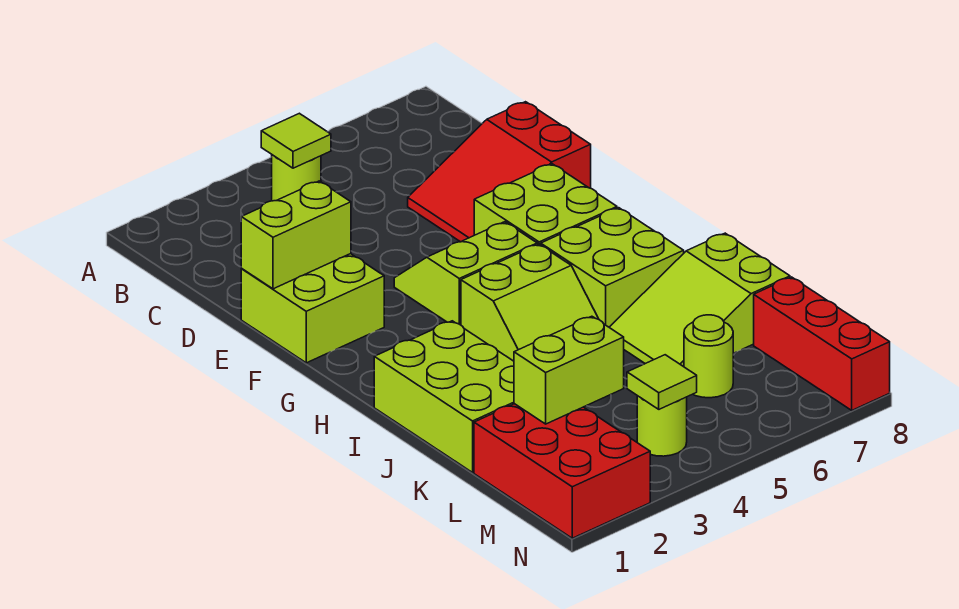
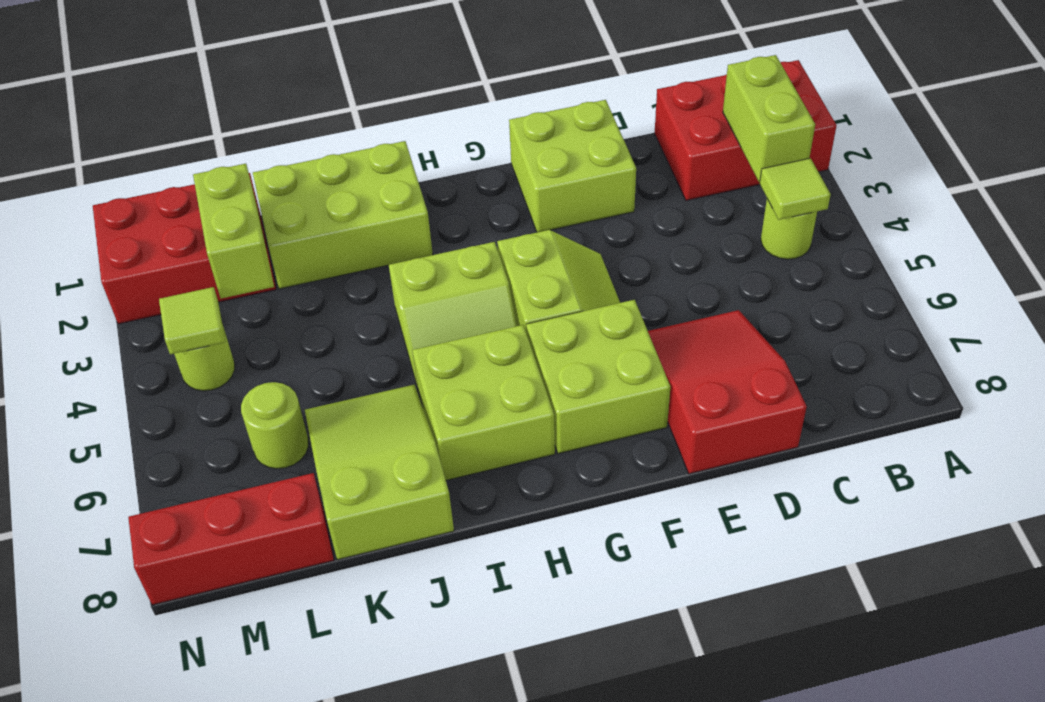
none -> red brick A1:C2 level 1
lime brick E1:E2 level 2 -> lime brick B2:B3 level 2
lime slope H4:I5 level 1 top H -> lime slope H4:I5 level 1 top 4

